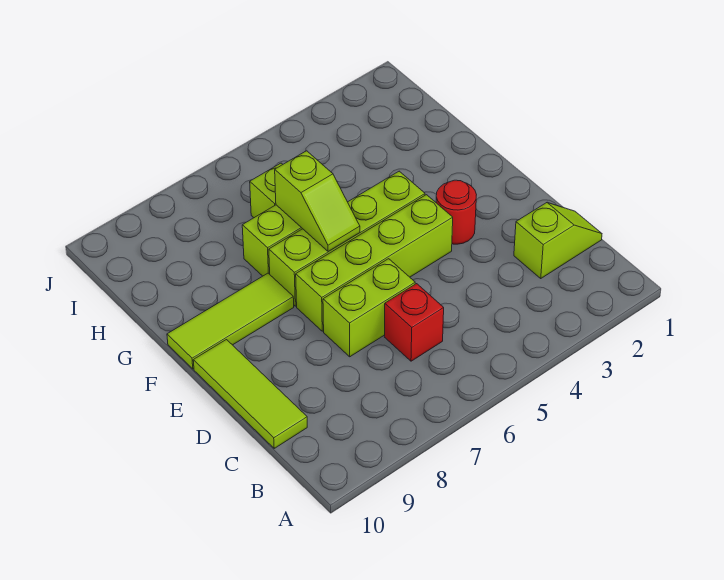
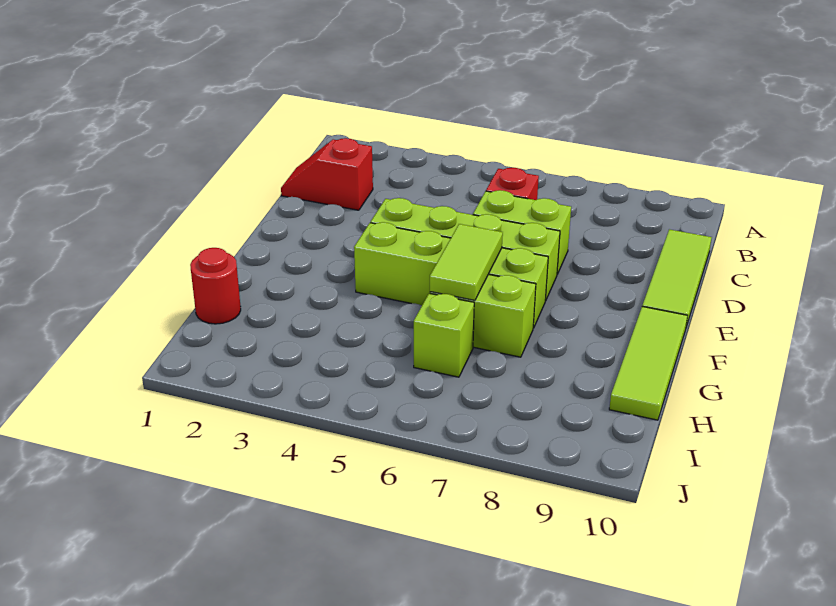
lime slope C1:C2 level 1 top 2 -> red slope C1:C2 level 1 top 2
red round brick E3 level 1 -> red round brick H1 level 1
lime slope F6:G6 level 2 top G -> lime tile F6:G6 level 2
lime tile F8:F10 level 1 -> lime tile F10:H10 level 1

